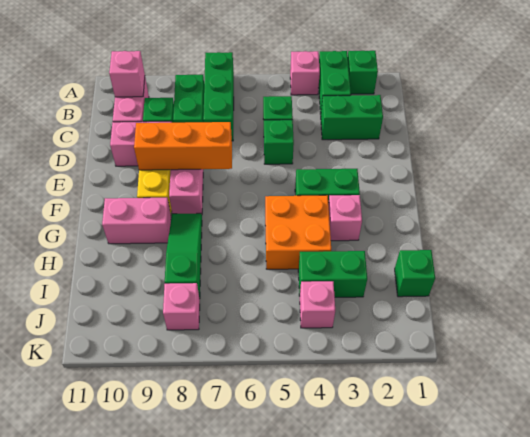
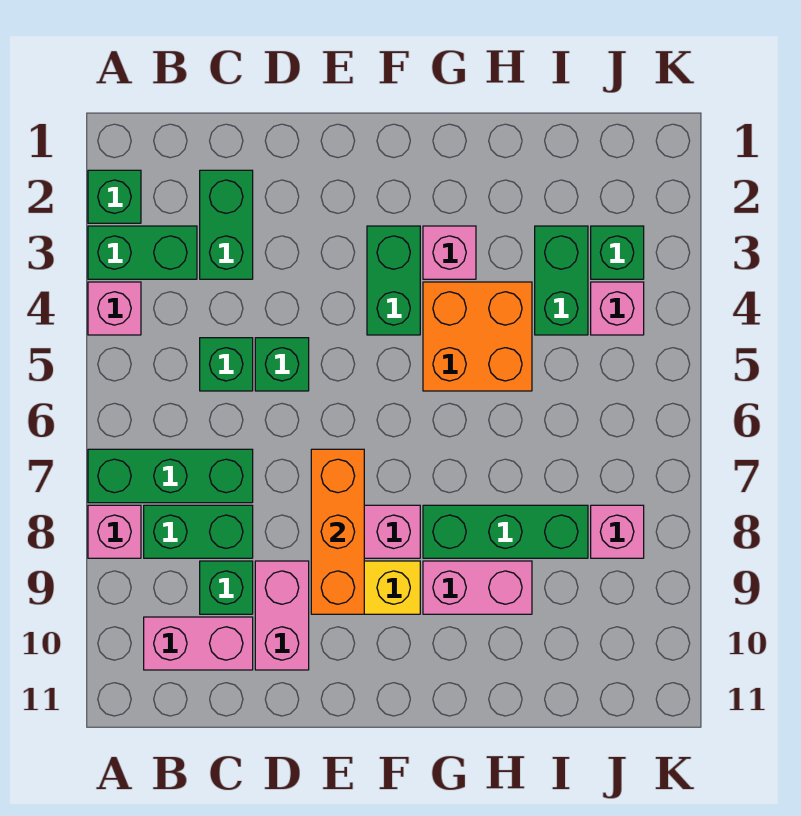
pink brick B10 level 2 -> pink brick A8 level 1
green slope G8:I8 level 1 top I -> green brick G8:I8 level 1
pink brick G9:G10 level 1 -> pink brick G9:H9 level 1
green brick I1 level 1 -> green brick J3 level 1

